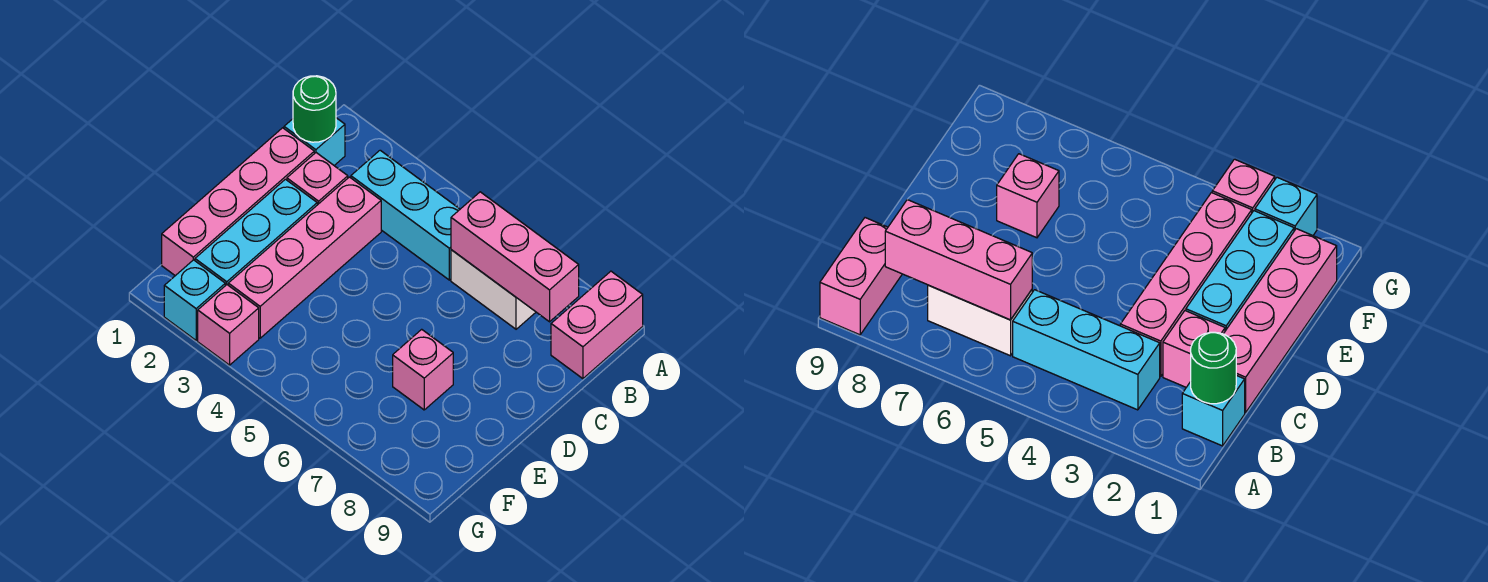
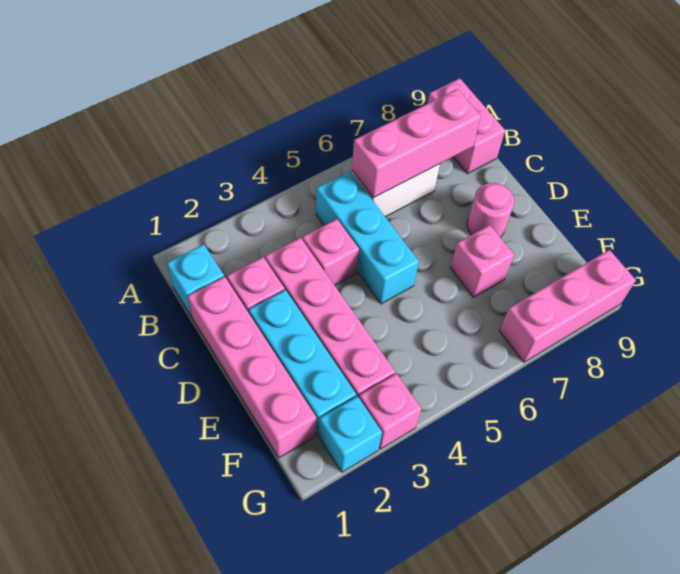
green round brick B1 level 2 -> none
cyan brick B3:B5 level 1 -> cyan brick B5:D5 level 1
none -> pink brick C4 level 1
none -> pink round brick D8 level 1
none -> pink brick G7:G9 level 1

